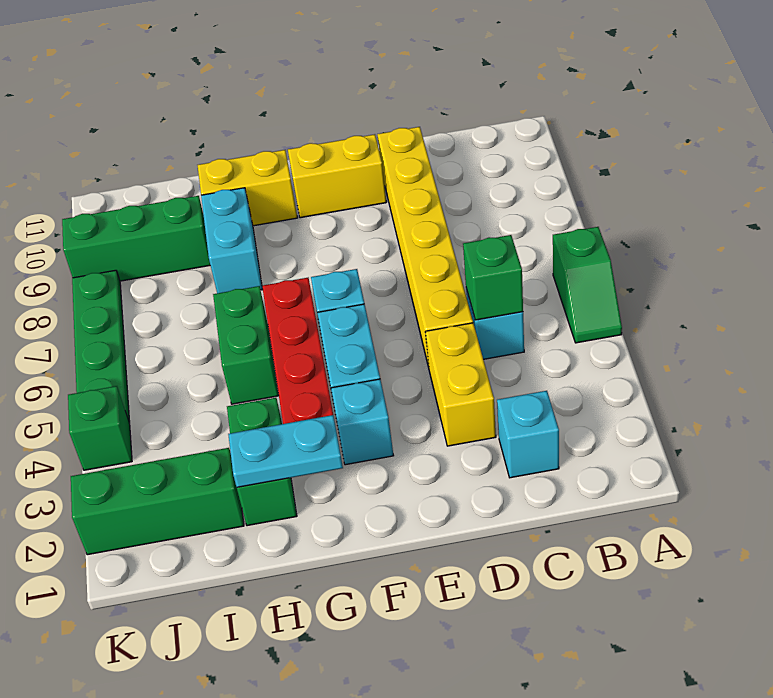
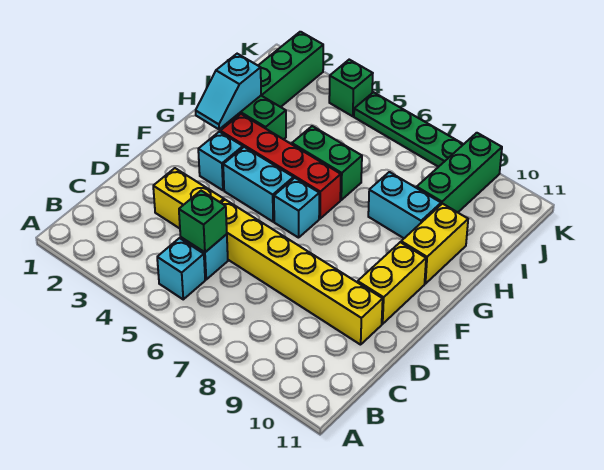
green slope A5:A6 level 1 top 6 -> none
cyan brick C2 level 1 -> cyan brick B5 level 1
cyan plate G2:H2 level 2 -> cyan slope G2:H2 level 2 top H

